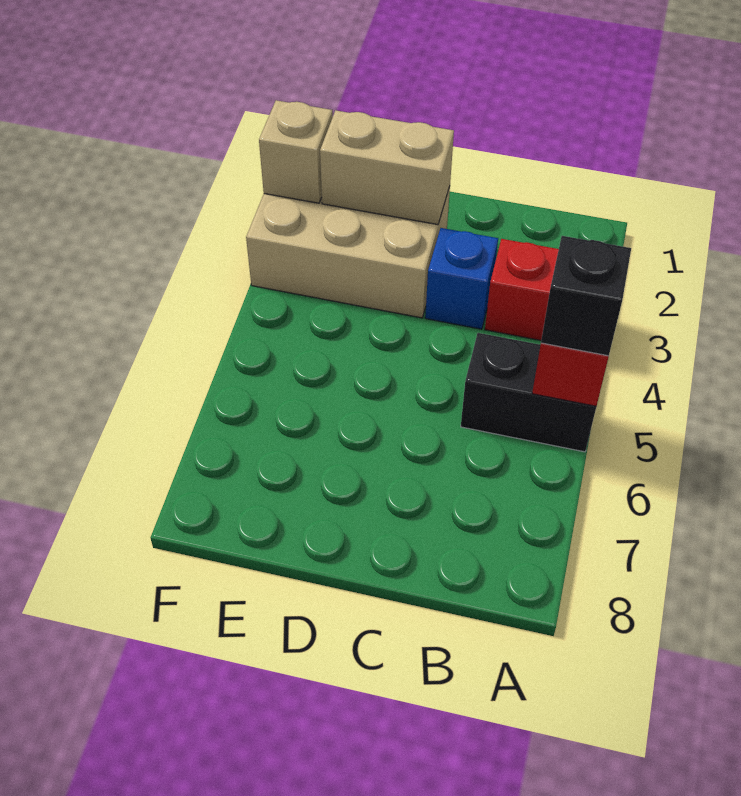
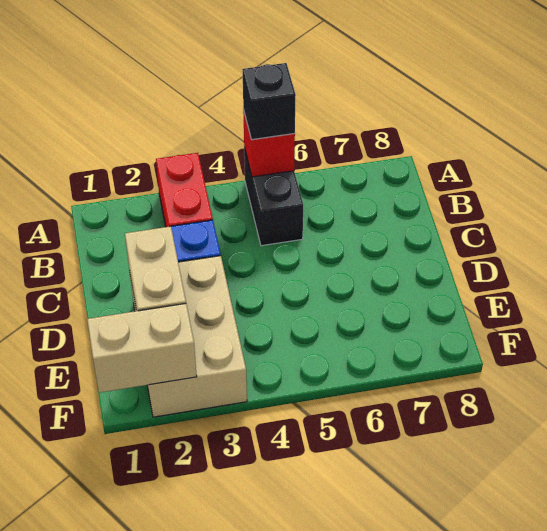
tan brick F2 level 2 -> tan brick F1:F2 level 2

